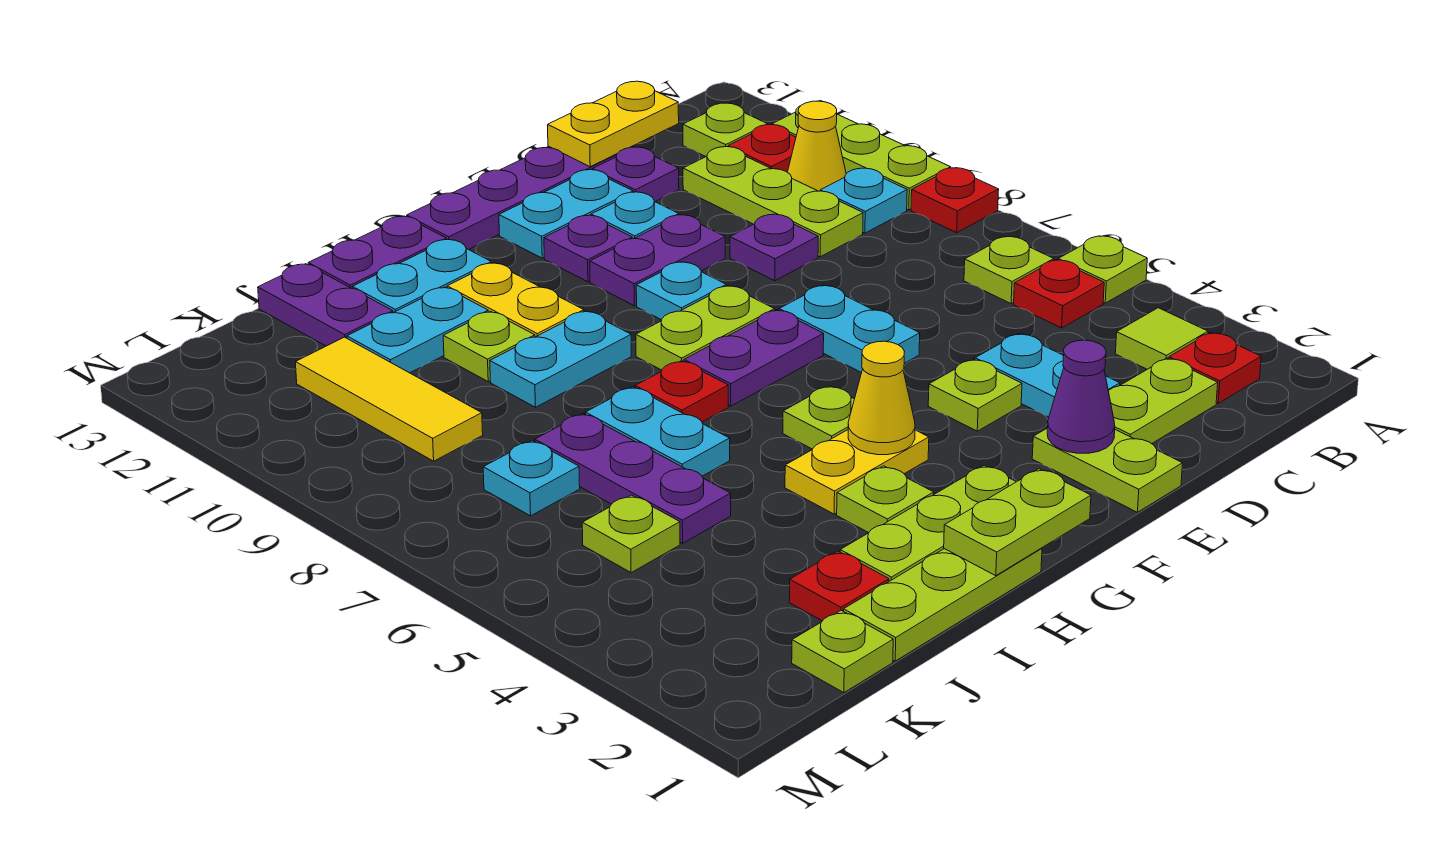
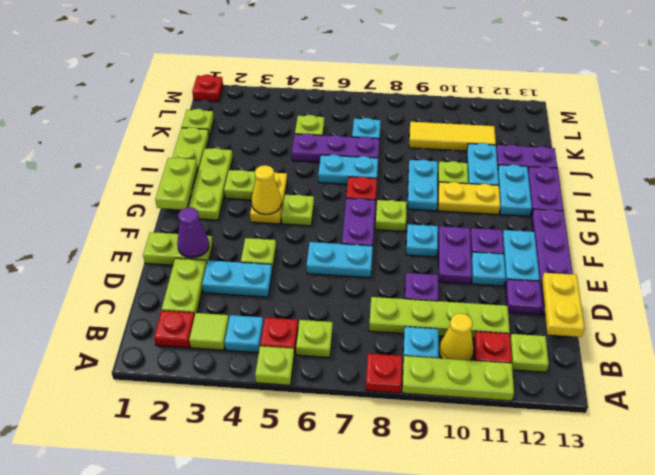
none -> cyan plate B4 level 1
lime plate C9:C11 level 1 -> lime plate C8:C11 level 1
lime plate F8:G8 level 1 -> lime plate G8 level 1
red plate J2 level 1 -> red plate M1 level 1

